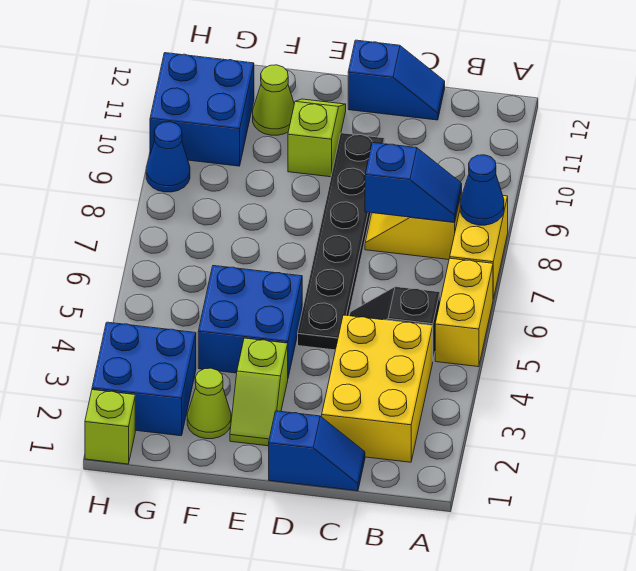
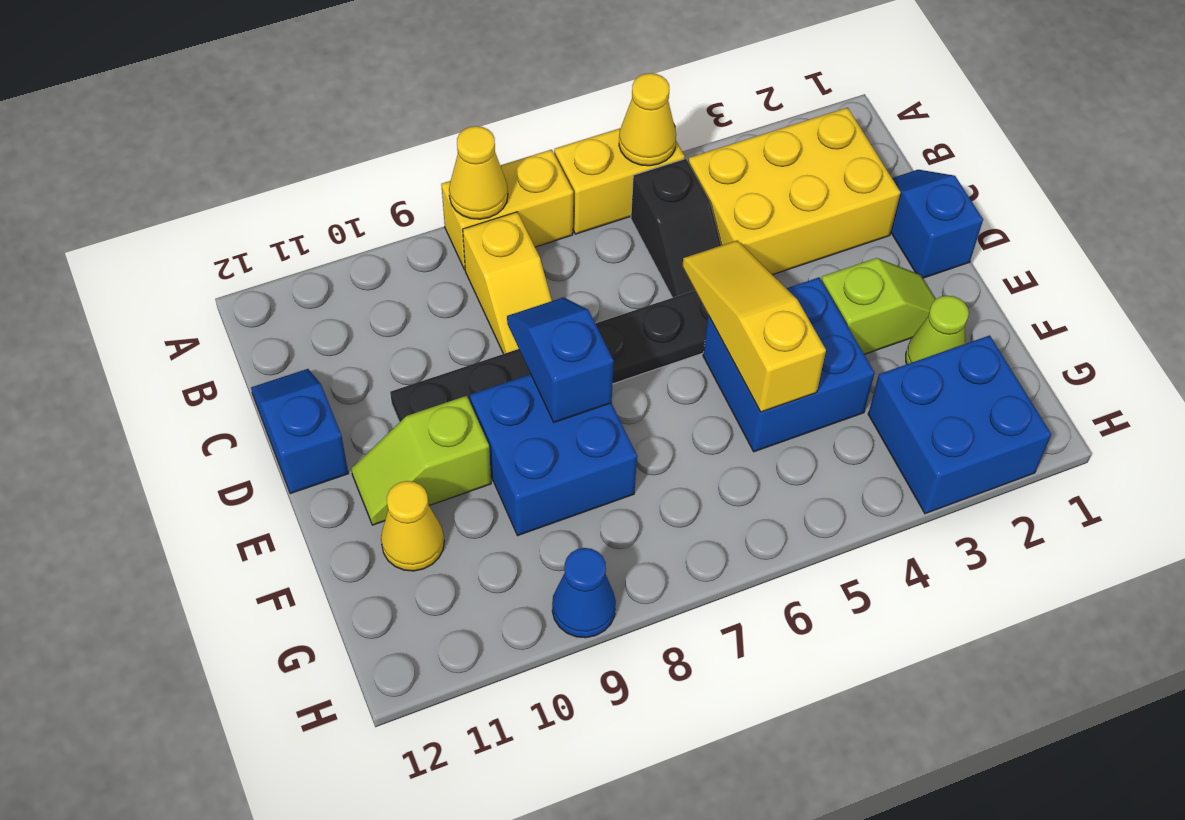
none -> yellow cone A5 level 2
blue cone A8 level 2 -> yellow cone A8 level 2
blue slope B8:C8 level 2 top C -> blue slope D8:E8 level 2 top E
none -> yellow slope D5:F5 level 2 top F
lime cone F11 level 1 -> yellow cone F11 level 1
blue brick G10:H11 level 1 -> blue brick E8:F9 level 1
lime brick H1 level 1 -> none

